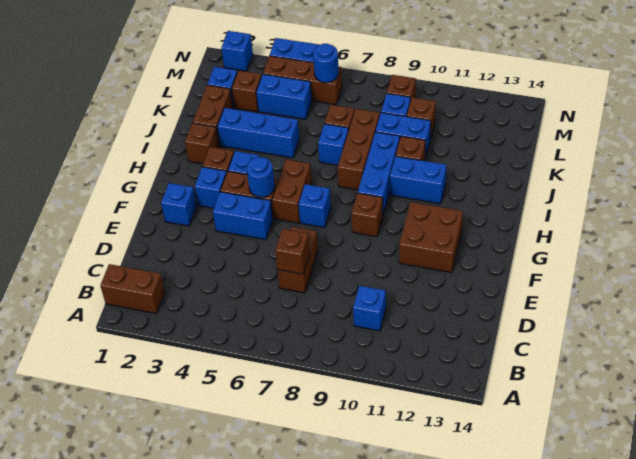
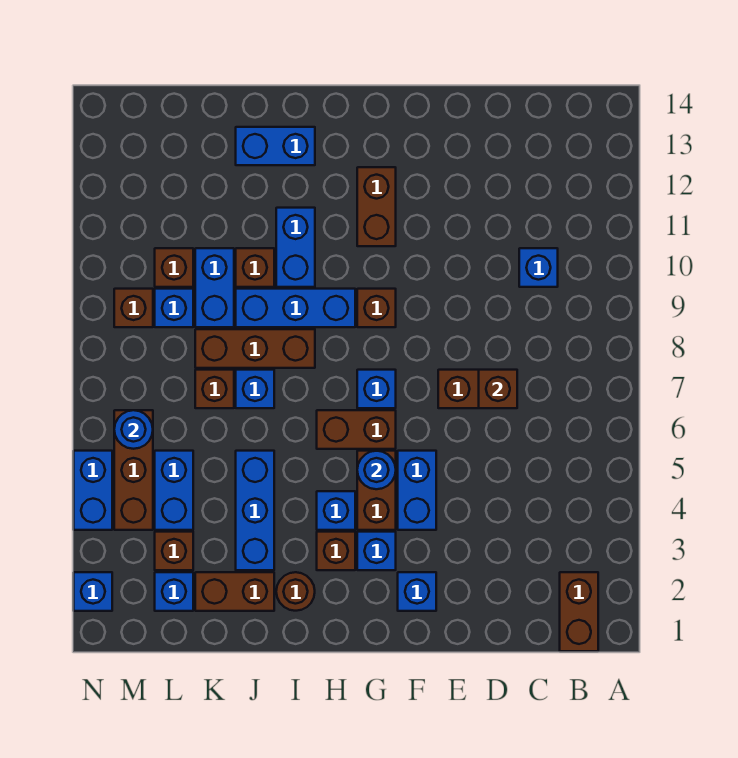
brown brick F11:G12 level 1 -> brown brick G11:G12 level 1
brown brick I2 level 1 -> brown round brick I2 level 1
none -> blue brick I13:J13 level 1

